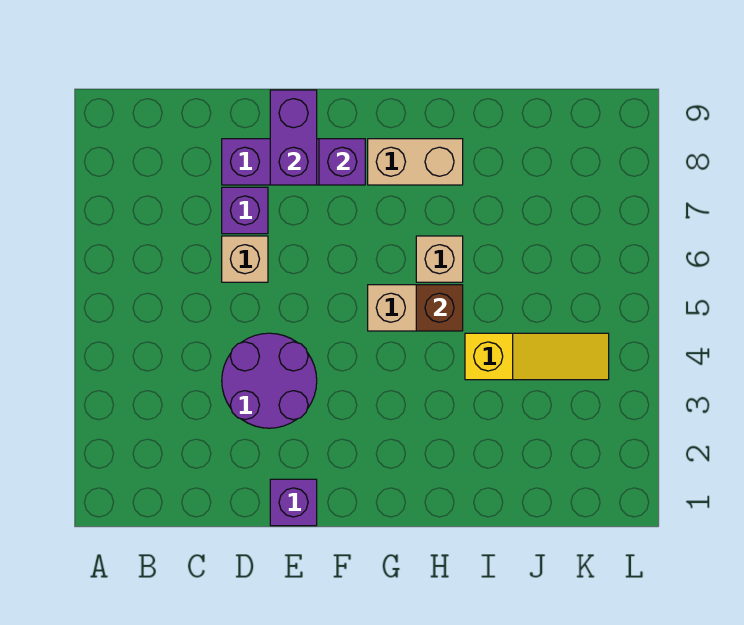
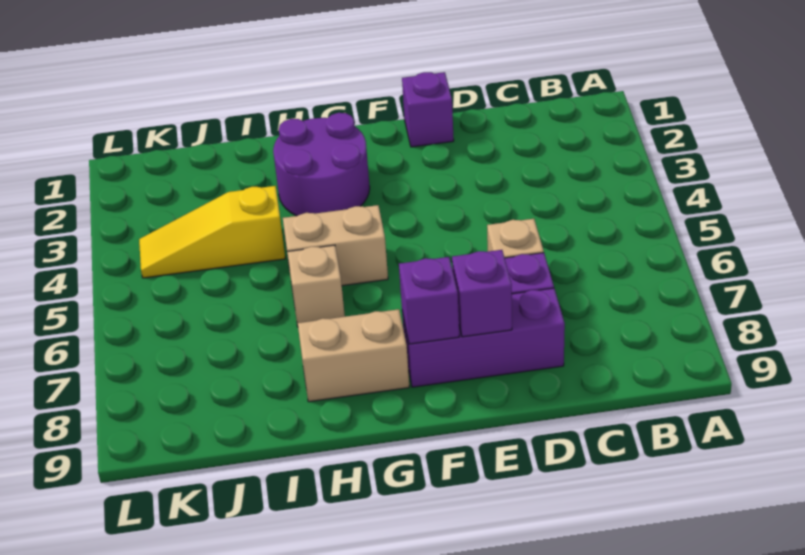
purple round brick D3:E4 level 1 -> purple round brick G2:H3 level 1
purple brick E8:E9 level 2 -> purple brick E8 level 2
brown brick H5 level 2 -> none

